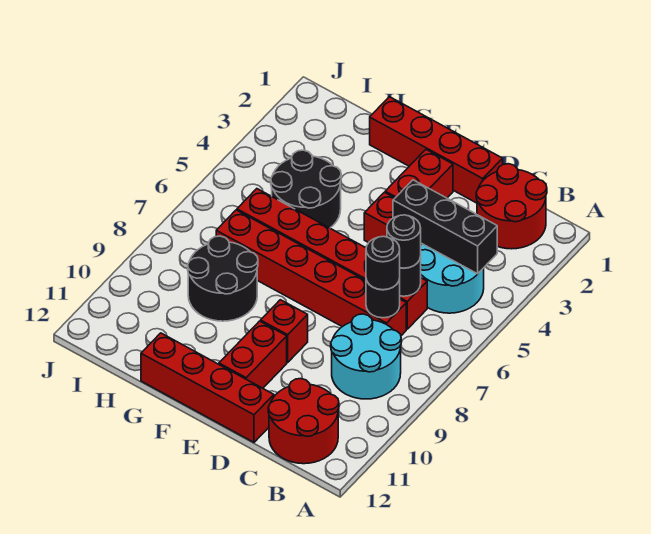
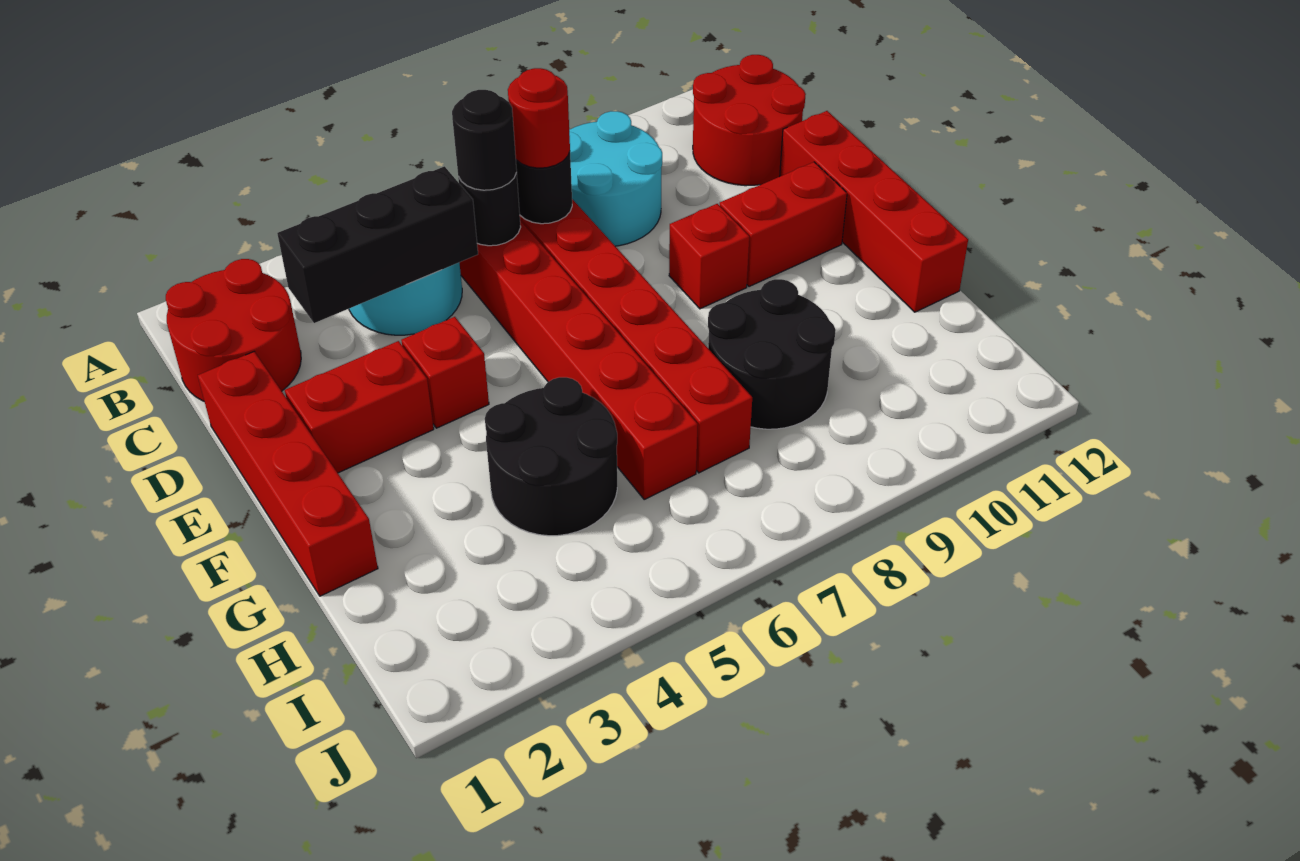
black brick B4:D4 level 2 -> black brick C3:C5 level 2
black round brick C7 level 3 -> red round brick C7 level 3

